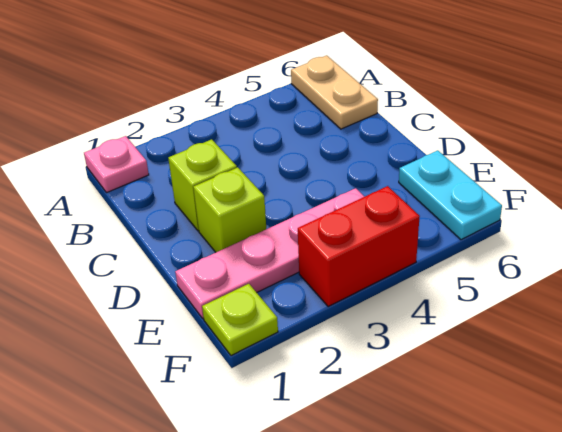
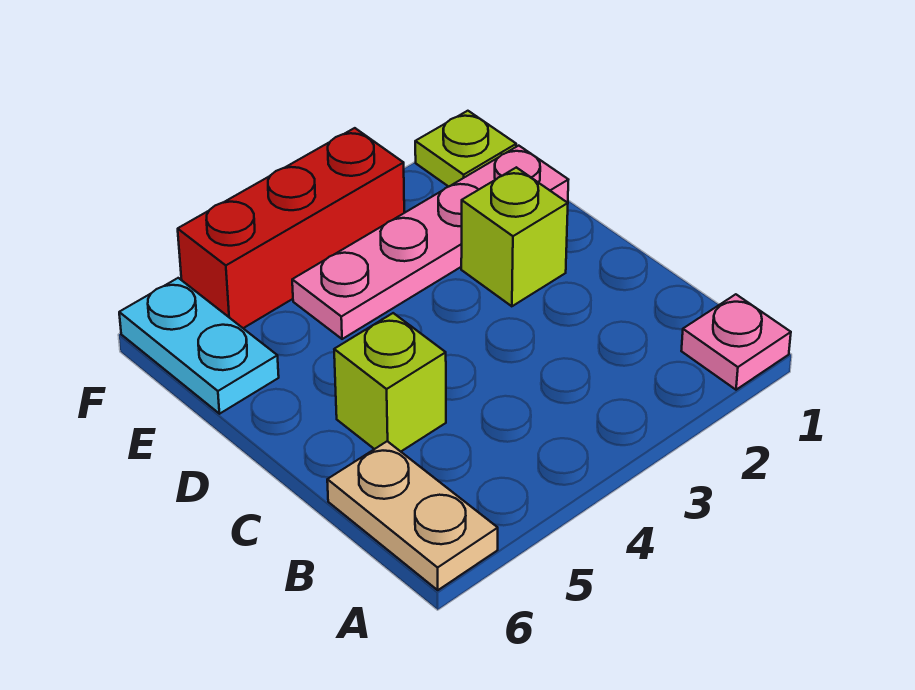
lime brick C2 level 1 -> lime brick C5 level 1
red brick F3:F4 level 1 -> red brick F3:F5 level 1

